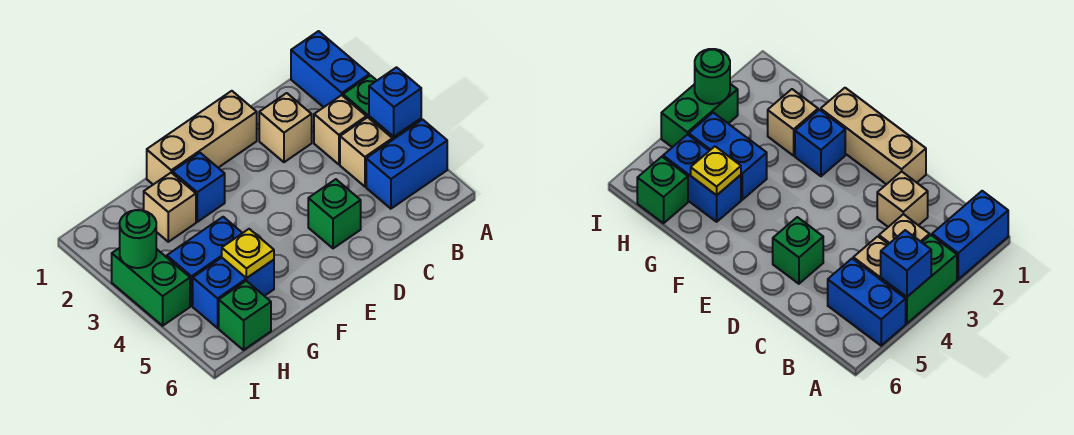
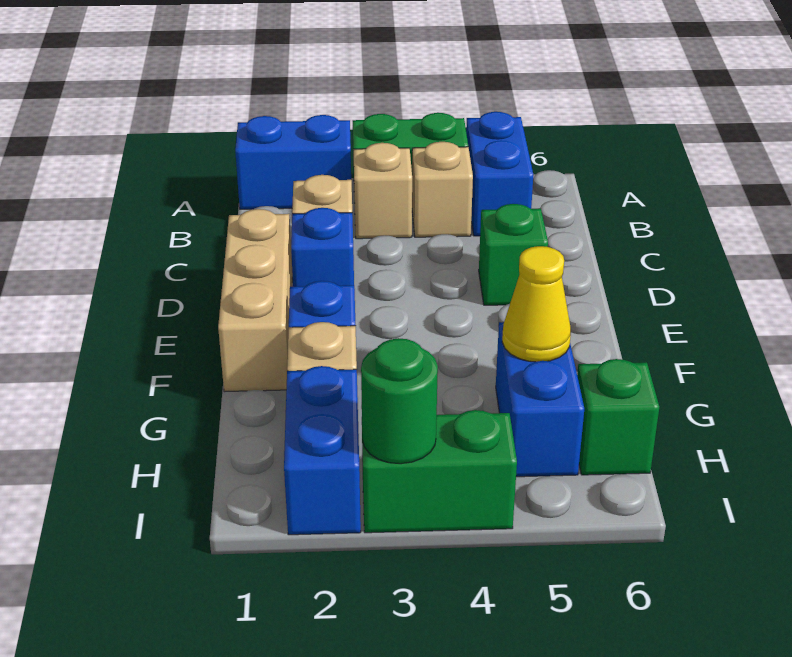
blue brick A4 level 2 -> blue brick D2 level 1
blue brick G4:H4 level 1 -> blue brick H2:I2 level 1
yellow plate G5 level 2 -> yellow cone G5 level 2

